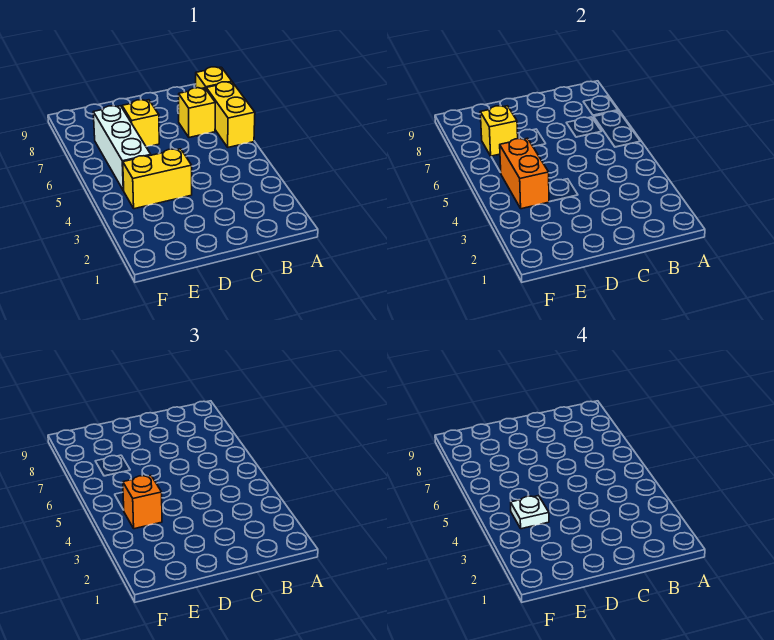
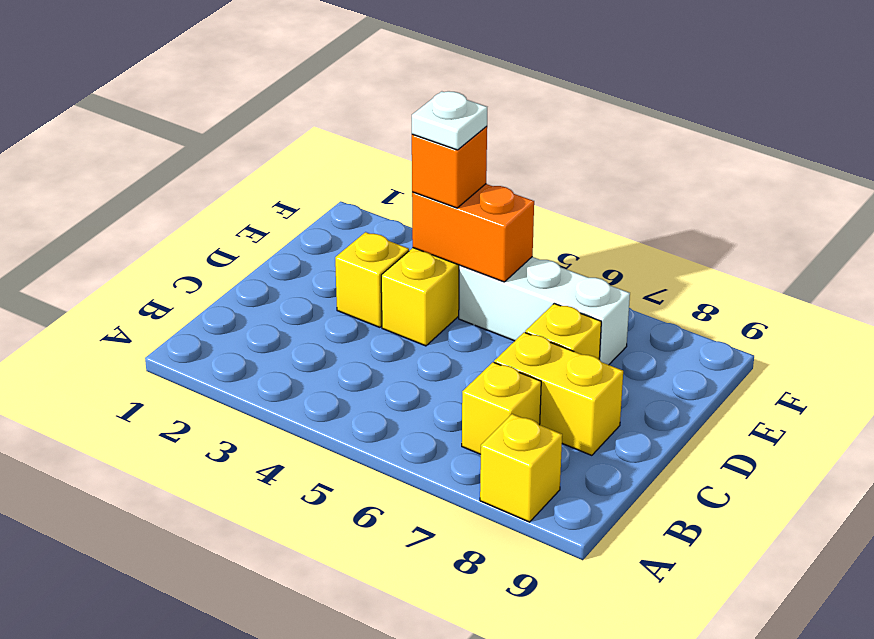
yellow brick A6:A7 level 1 -> yellow brick C7:C8 level 1
yellow brick E7 level 2 -> yellow brick D3 level 1

